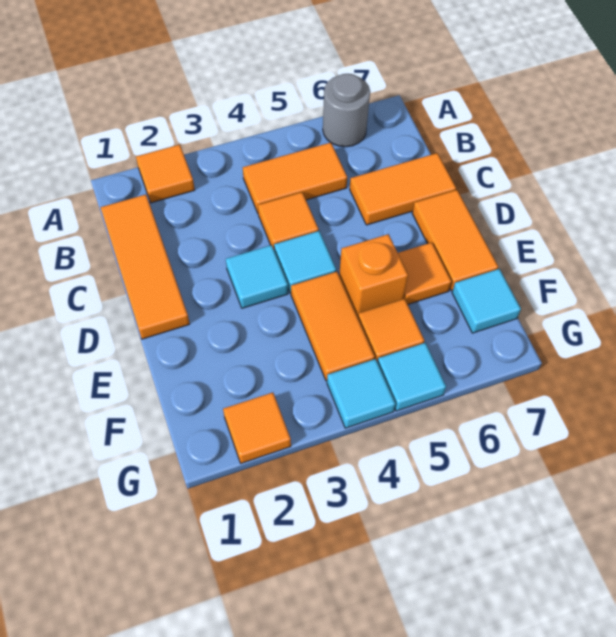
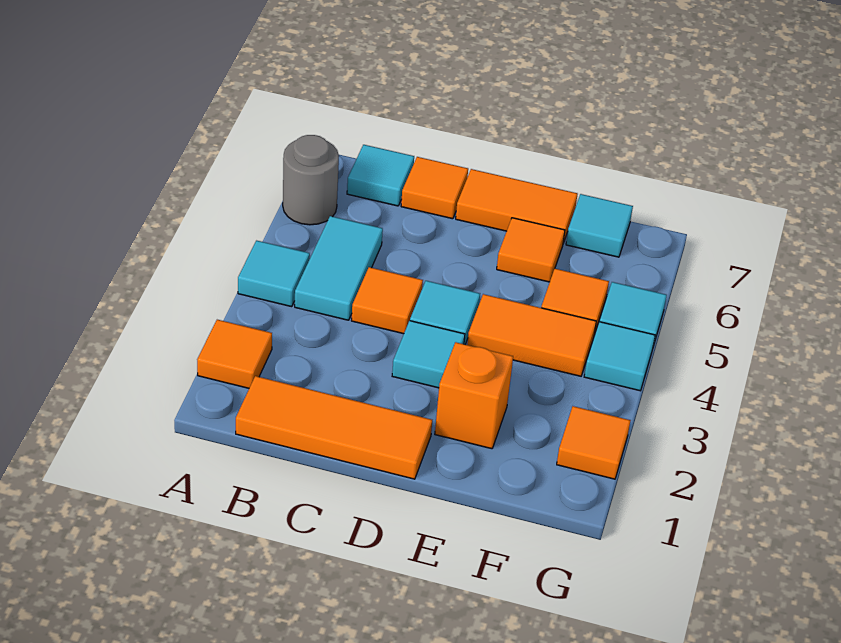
none -> cyan tile A4 level 1
orange tile B4:B5 level 1 -> cyan tile B4:B5 level 1
none -> cyan tile B7 level 1
orange tile C6:C7 level 1 -> orange tile C7 level 1
orange brick E5 level 1 -> orange brick E2 level 1

